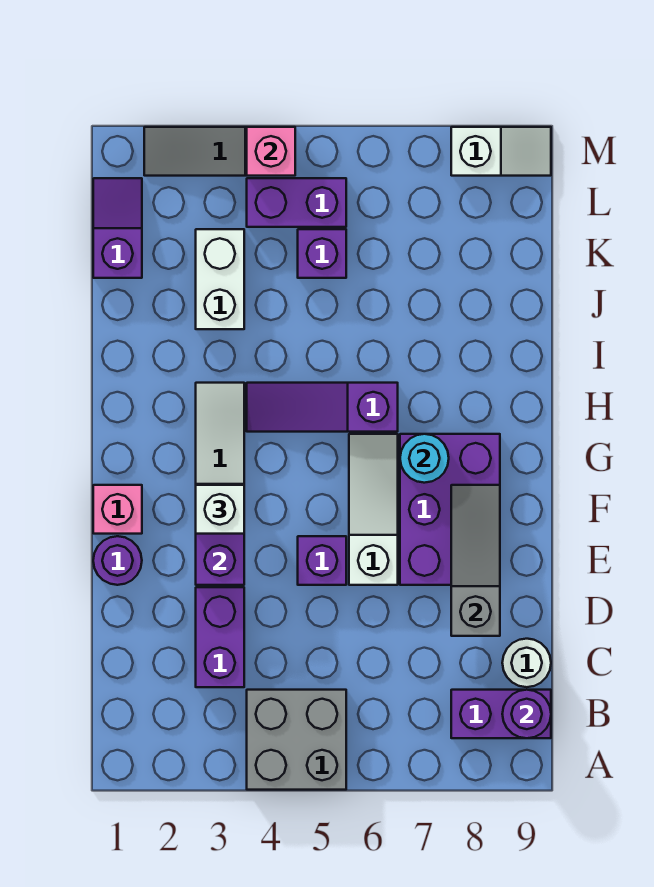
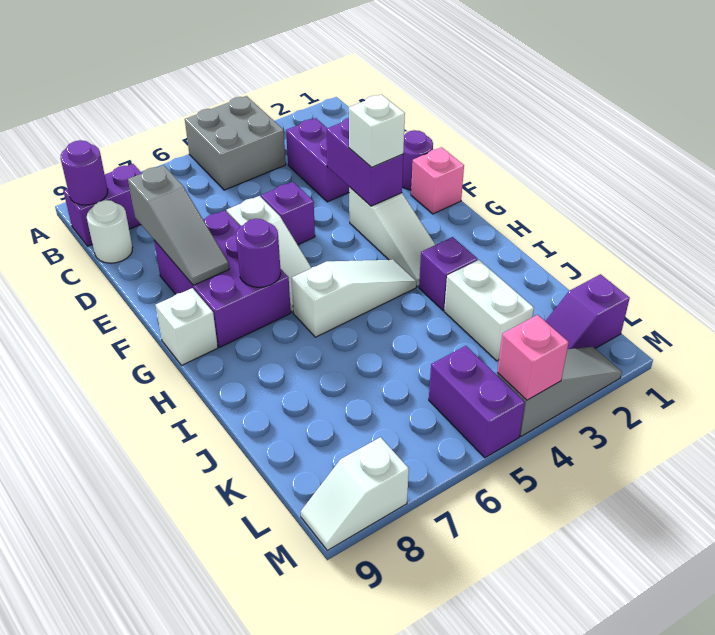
cyan round brick G7 level 2 -> purple round brick G7 level 2
none -> white brick G9 level 1
purple slope H4:H6 level 1 top 6 -> white slope H4:H6 level 1 top 6
purple slope K1:L1 level 1 top K -> purple slope L1:L2 level 1 top 1
purple brick K5 level 1 -> purple brick I3 level 1
purple brick L4:L5 level 1 -> purple brick L5:M5 level 1

